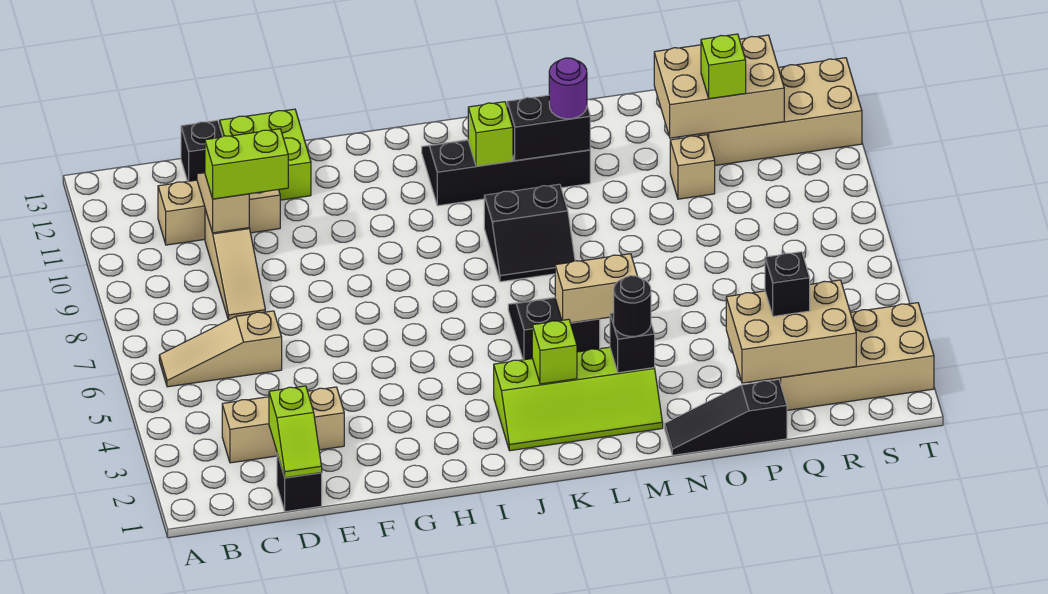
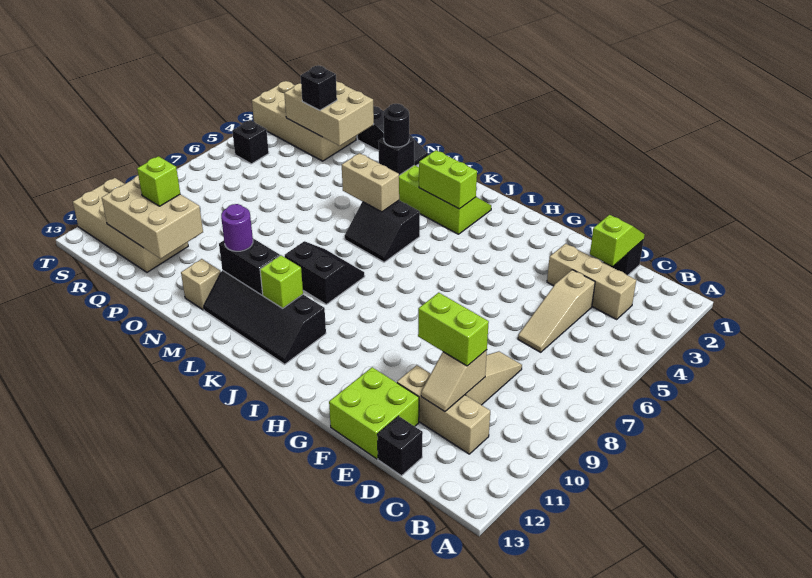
tan slope B6:D6 level 1 top D -> tan slope D4:D6 level 1 top 4
lime brick K3 level 2 -> lime brick J3:K3 level 2
tan brick P10 level 1 -> tan brick N12 level 1
none -> black brick S5 level 1

